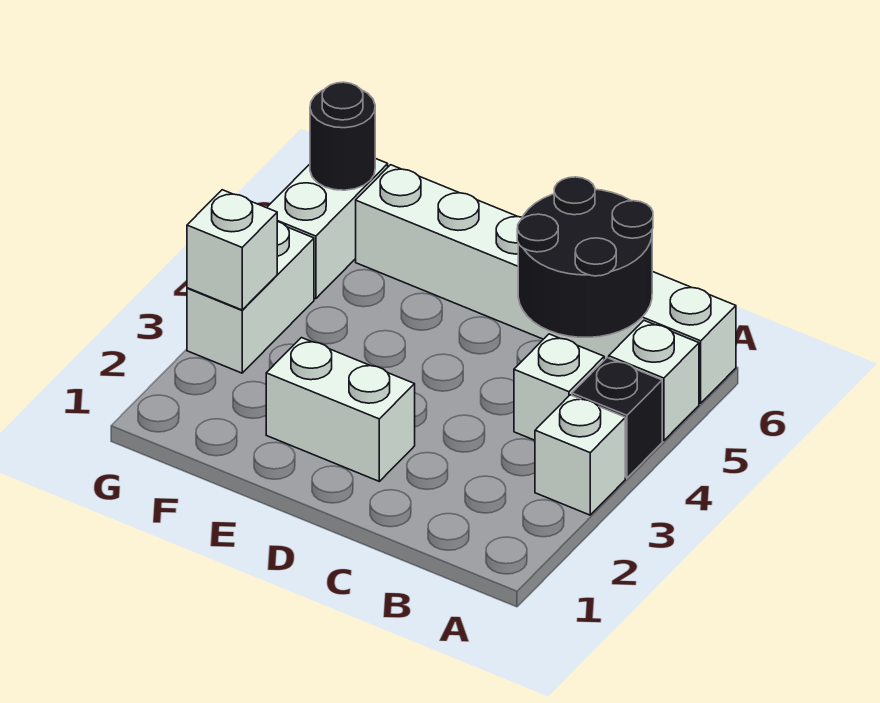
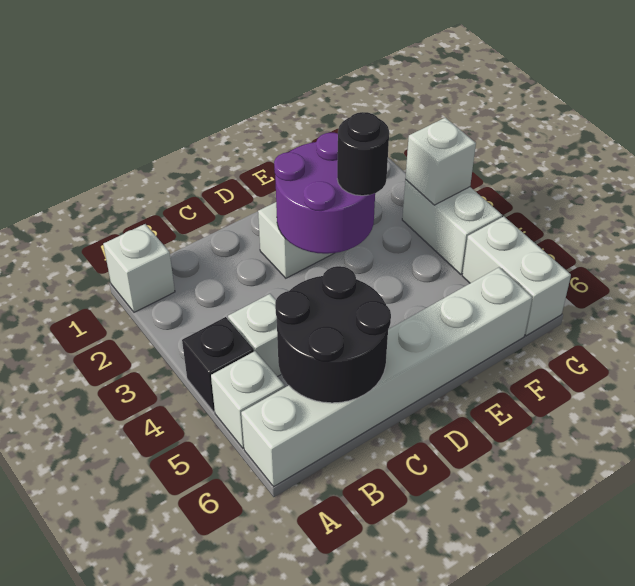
white brick A3 level 1 -> white brick A1 level 1
none -> purple round brick D2:E3 level 2
black round brick G6 level 2 -> black round brick E3 level 3

